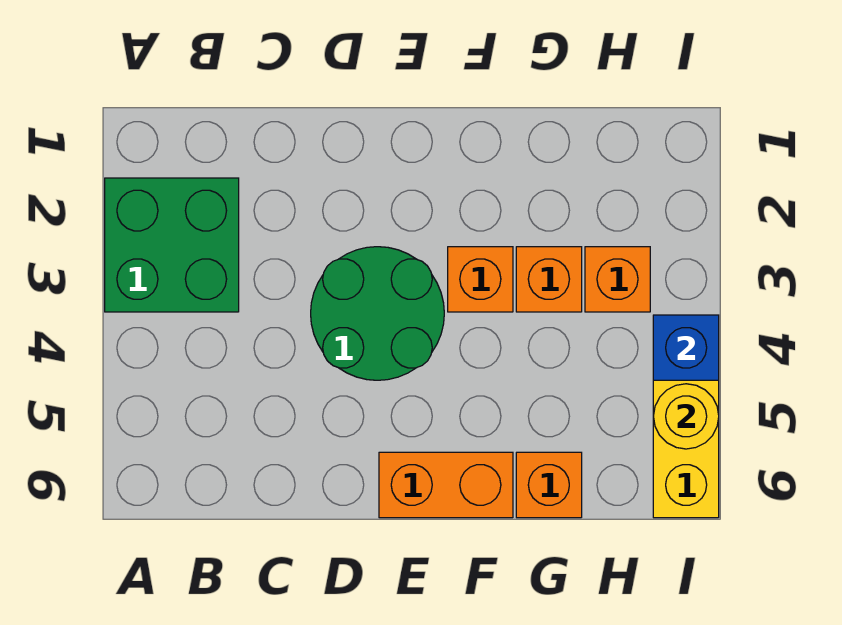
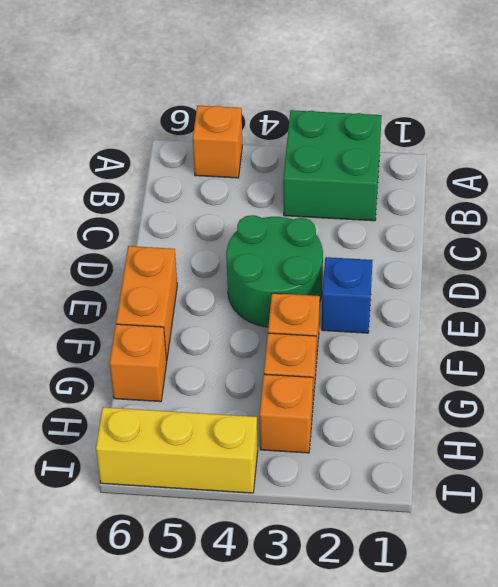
none -> orange brick A5 level 1
blue brick I4 level 2 -> blue brick E2 level 1
yellow round brick I5 level 2 -> none

